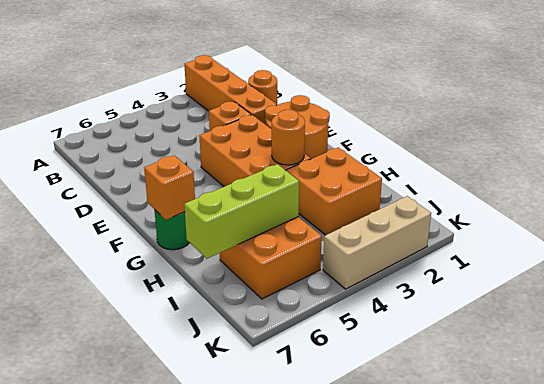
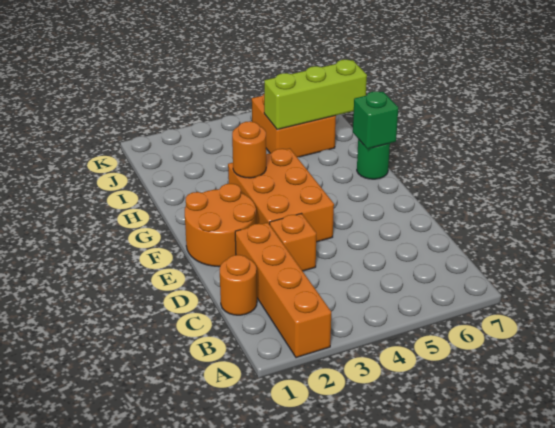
orange brick G7 level 2 -> green brick G7 level 2
orange brick H2:I3 level 1 -> none
tan brick K2:K4 level 1 -> none

